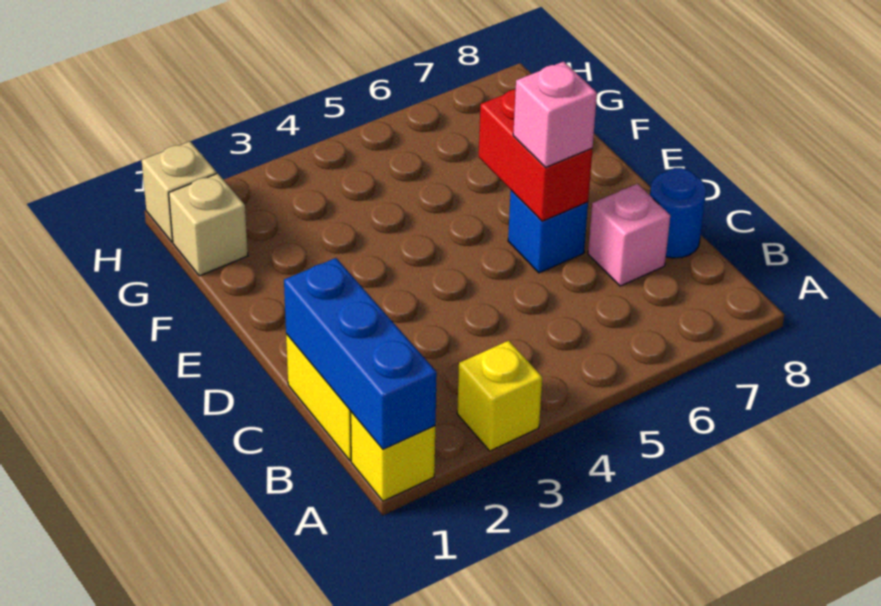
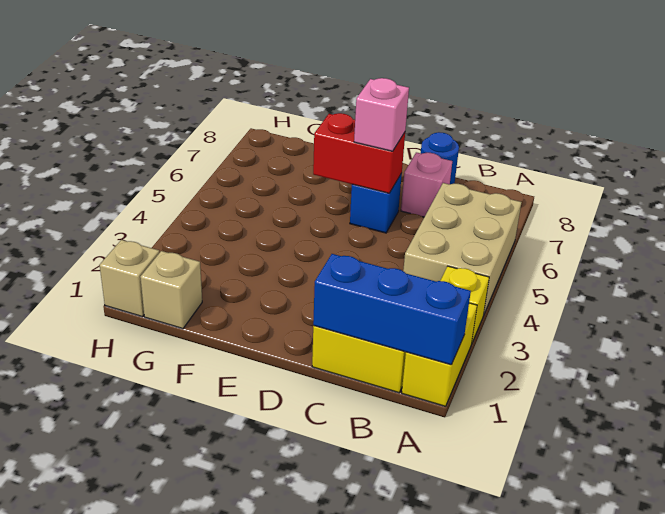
yellow brick A1 level 1 -> yellow brick A1:A2 level 1
none -> tan brick A4:B6 level 1

